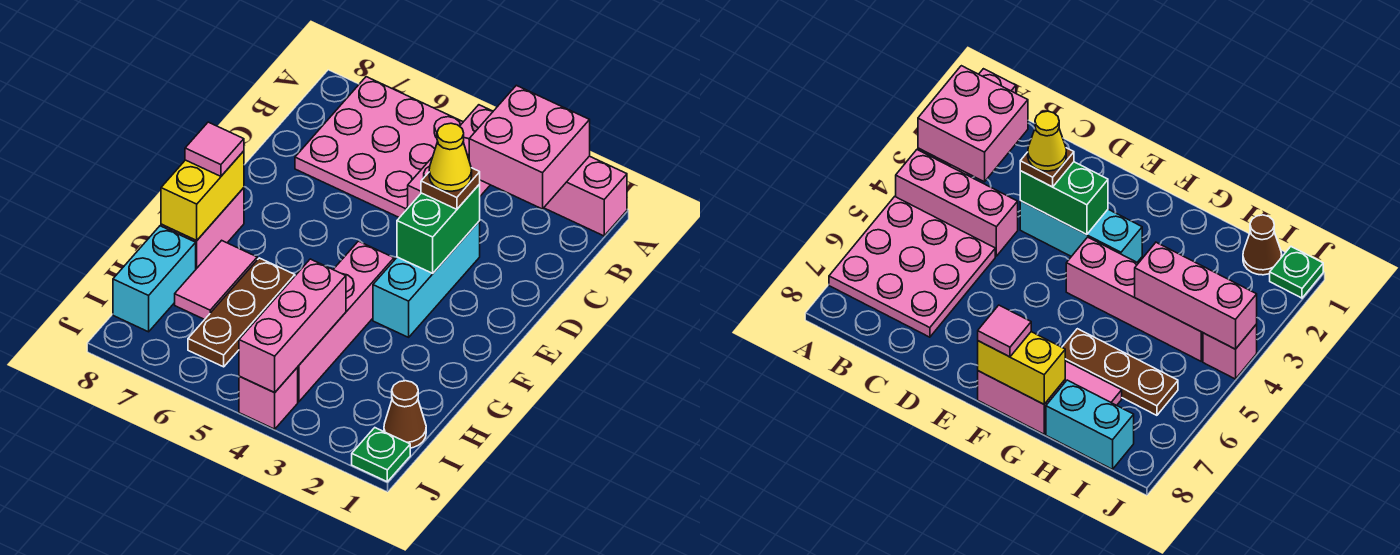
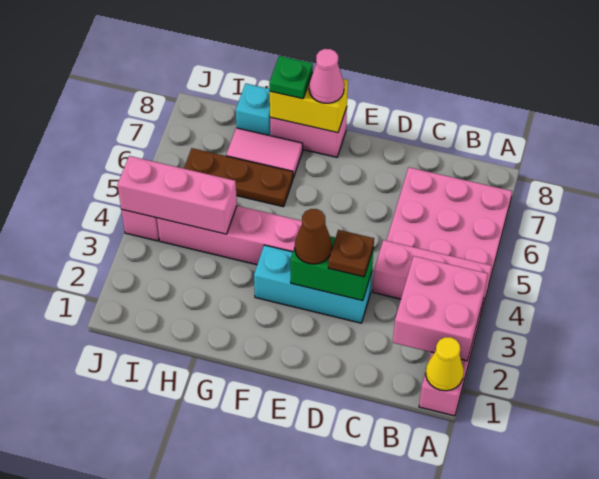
yellow cone D3 level 4 -> yellow cone A1 level 2
pink tile F8 level 3 -> pink cone F8 level 3
cyan brick H8:I8 level 1 -> cyan brick H8 level 1
brown cone I1 level 1 -> brown cone E3 level 3
green plate J1 level 1 -> green plate G8 level 3

